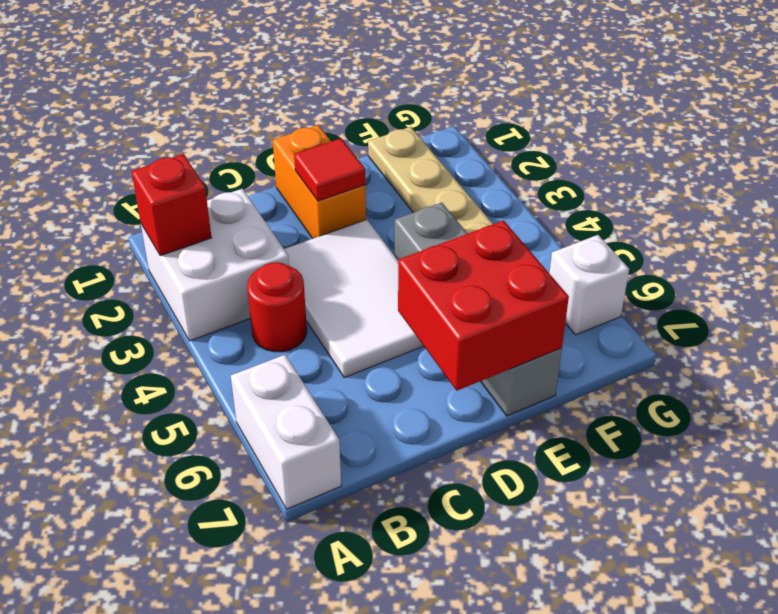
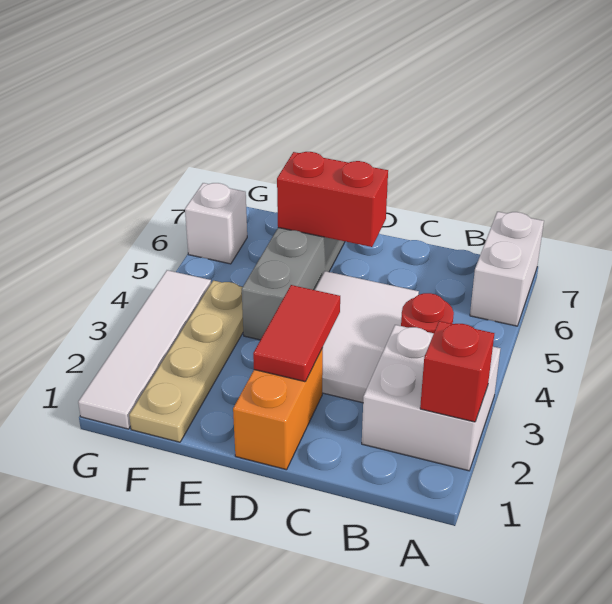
red tile D2 level 2 -> red tile D2:D3 level 2
red brick D6:E7 level 2 -> red brick D6:E6 level 2
none -> white tile G1:G4 level 1

